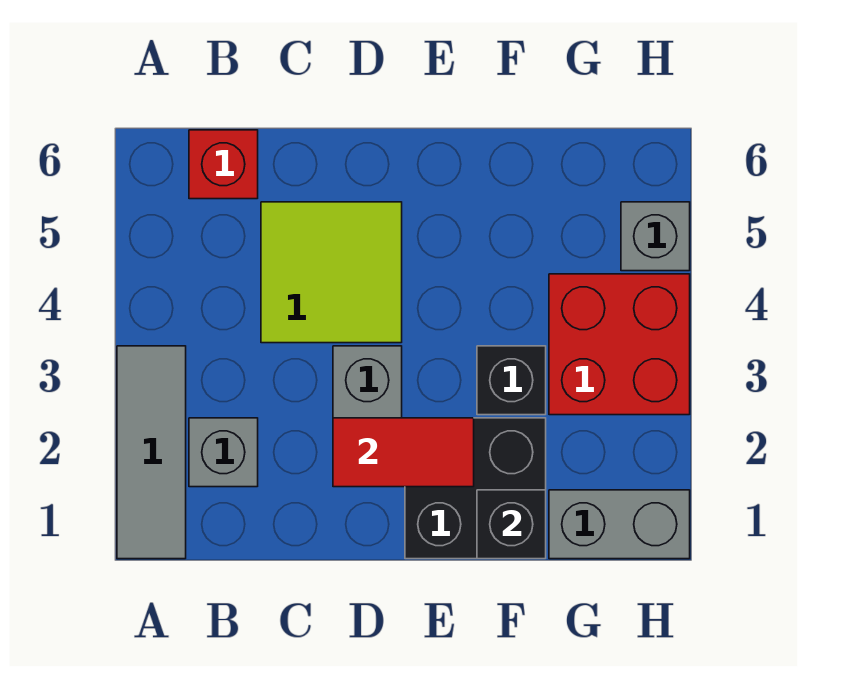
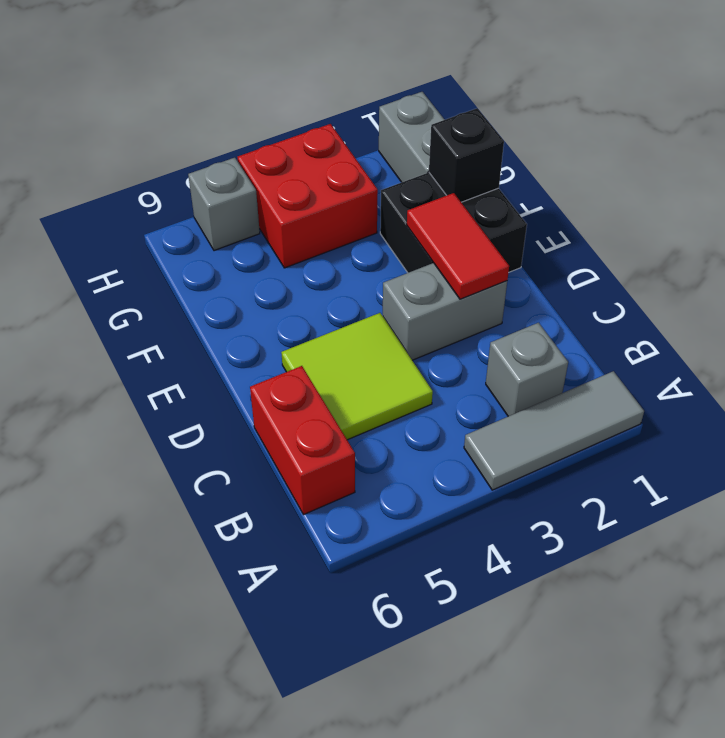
red brick B6 level 1 -> red brick B6:C6 level 1
black brick F3 level 1 -> none

